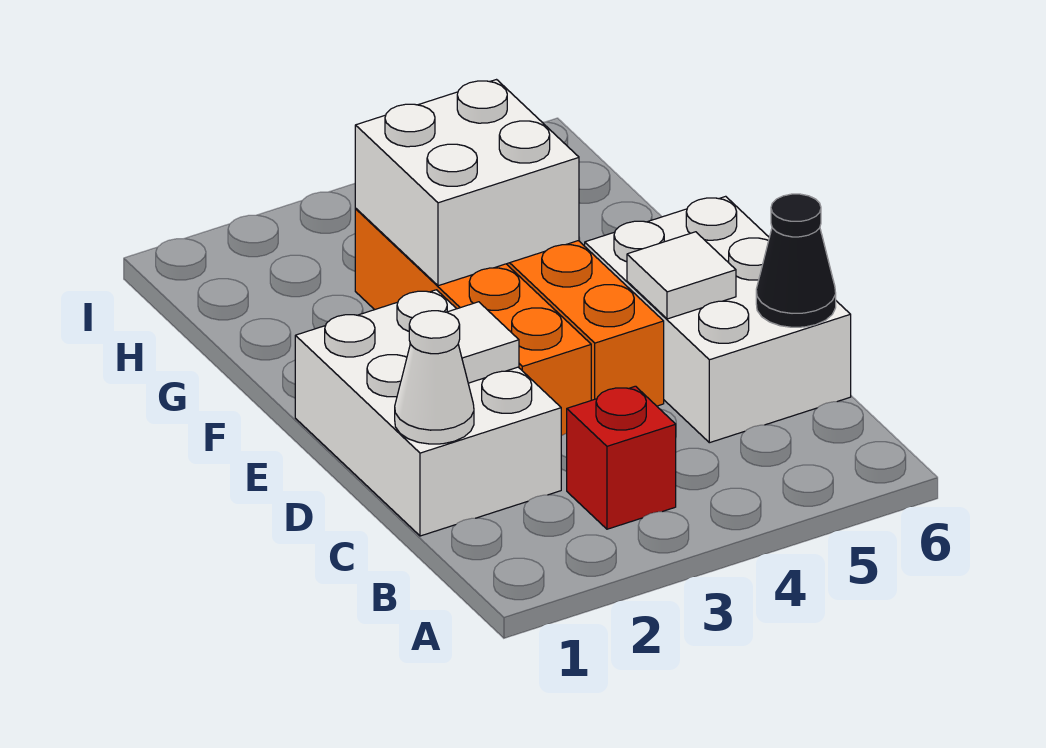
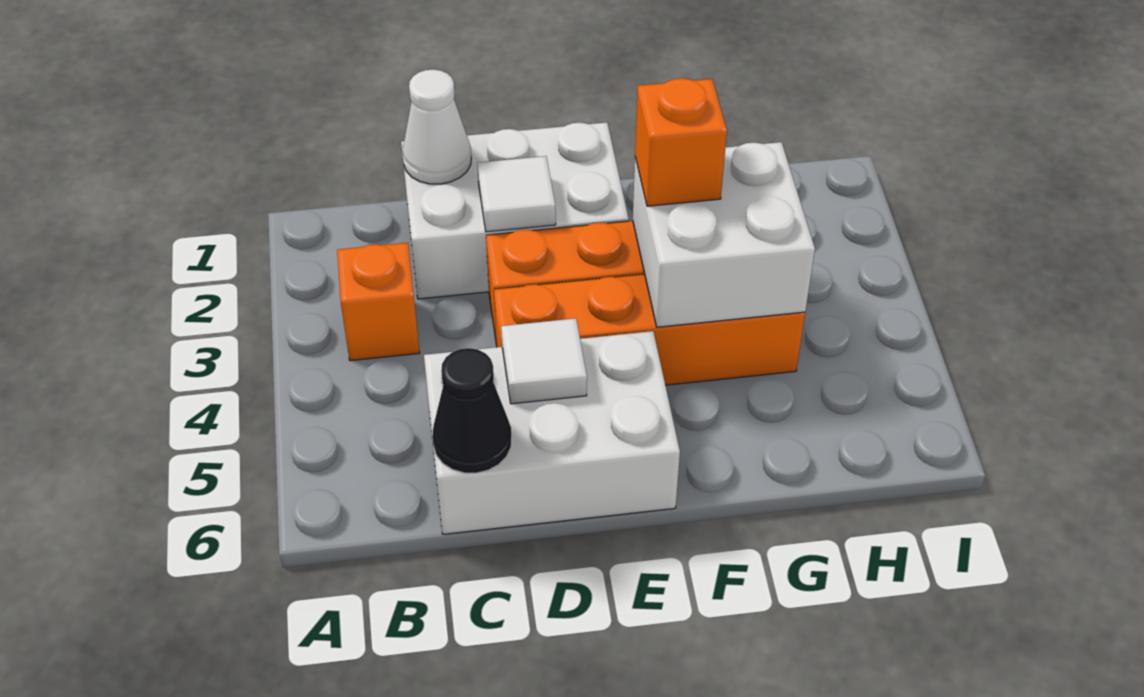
red brick B3 level 1 -> orange brick B3 level 1
none -> orange brick F3 level 3

